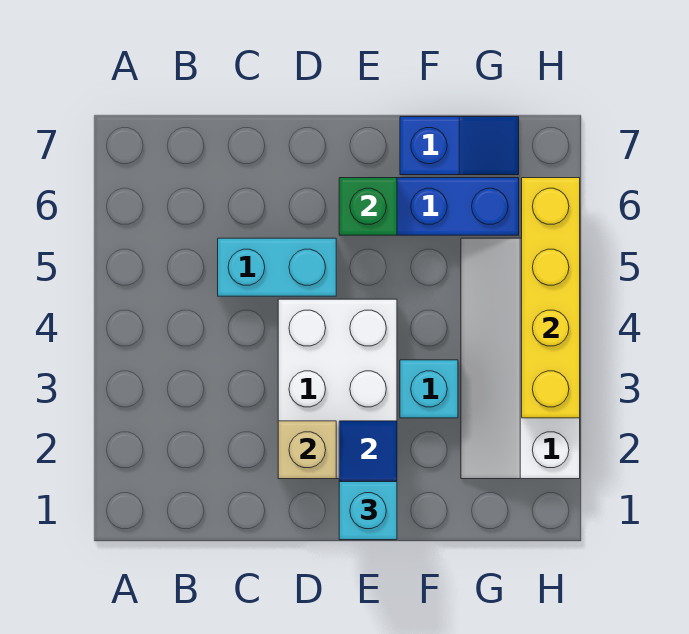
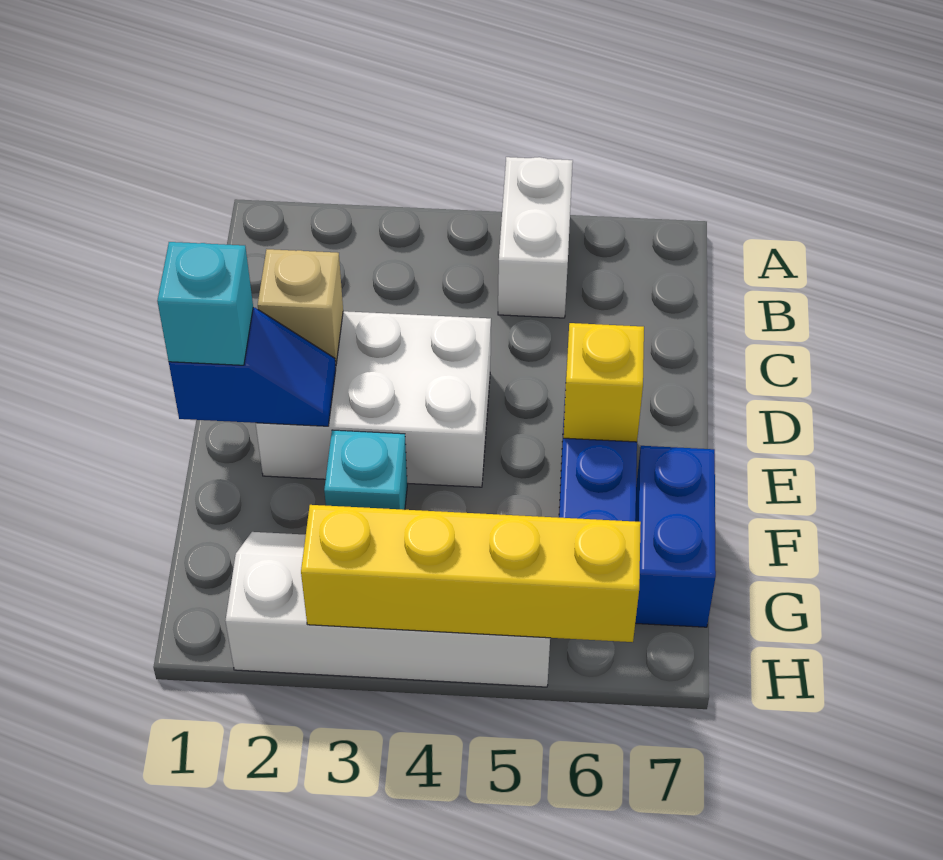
none -> white brick A5:B5 level 1
cyan brick C5:D5 level 1 -> none
green brick E6 level 2 -> yellow brick E6 level 2
blue slope F7:G7 level 1 top F -> blue brick F7:G7 level 1

